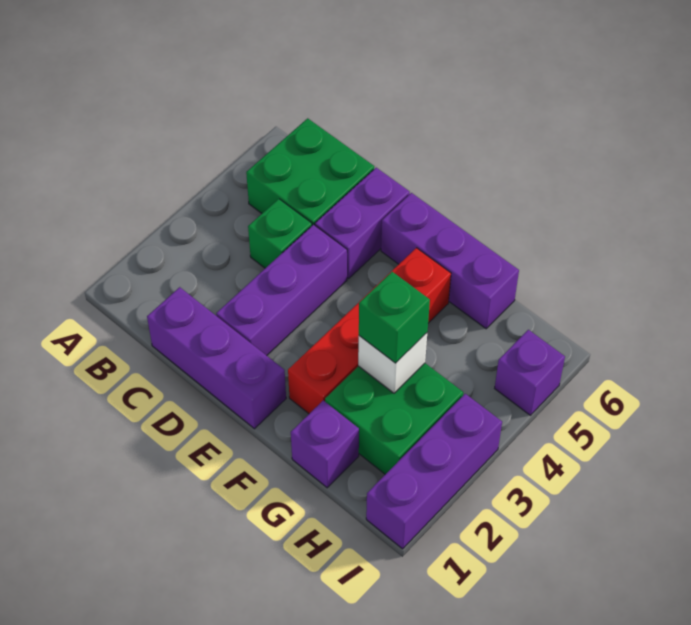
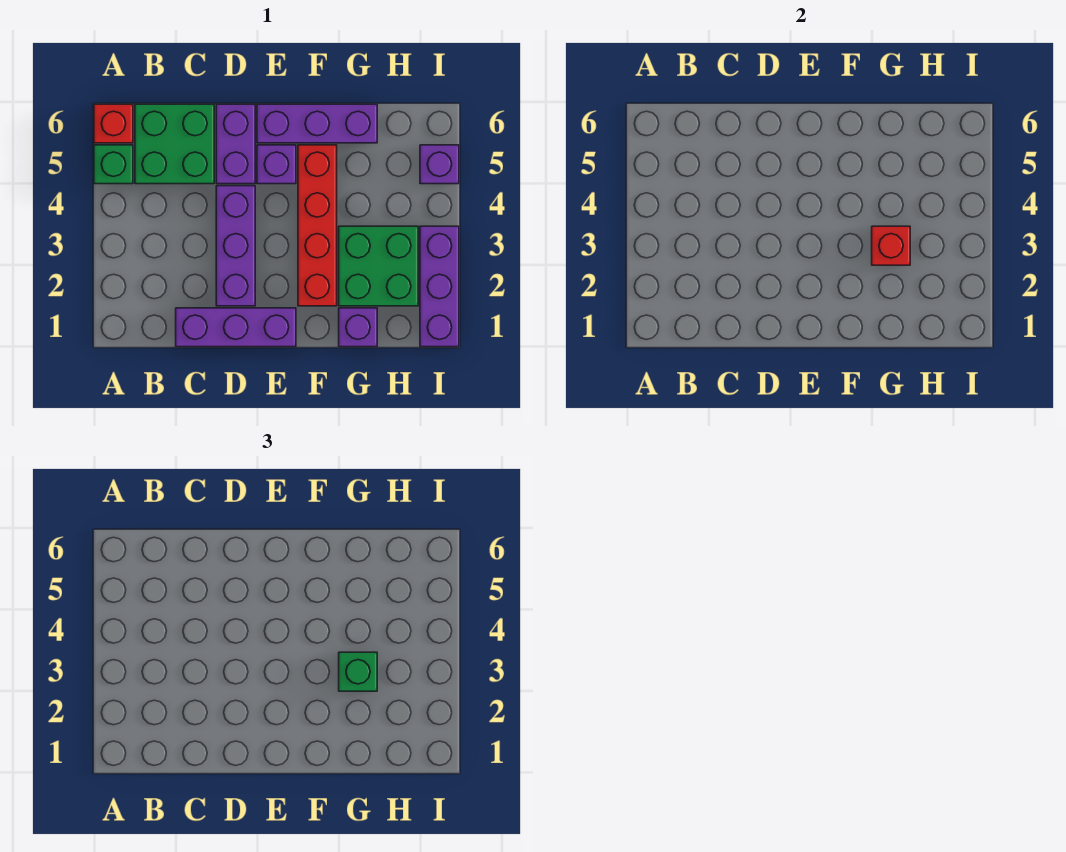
none -> red brick A6 level 1
green brick C4 level 1 -> green brick A5 level 1
none -> purple brick E5 level 1
white brick G3 level 2 -> red brick G3 level 2

